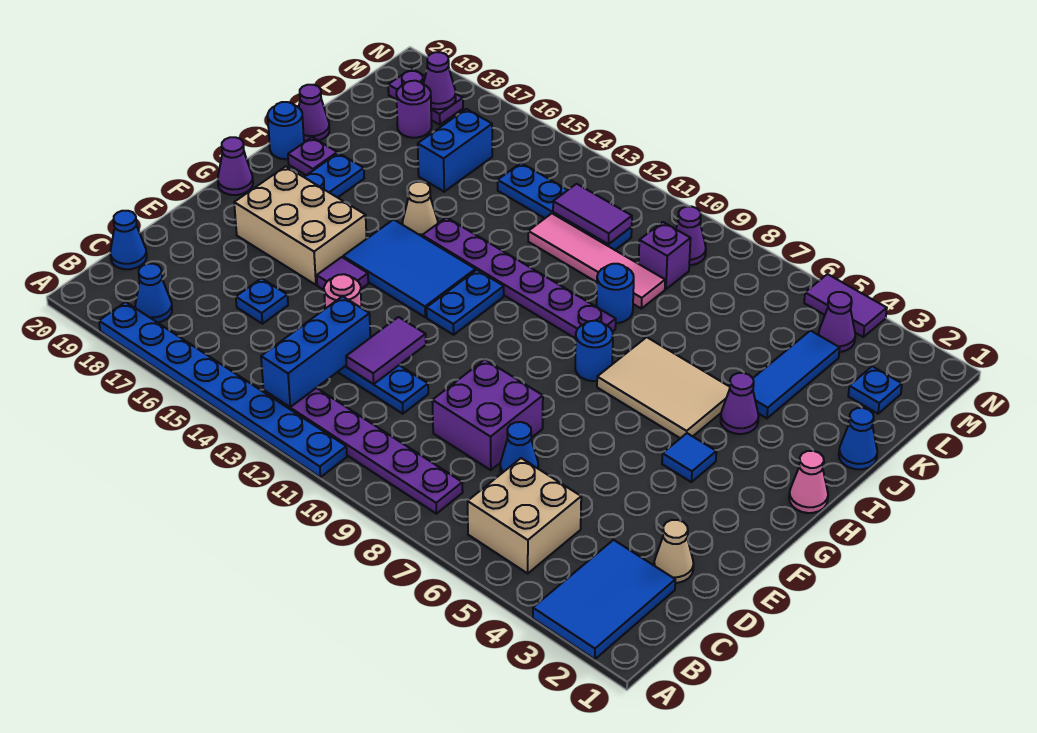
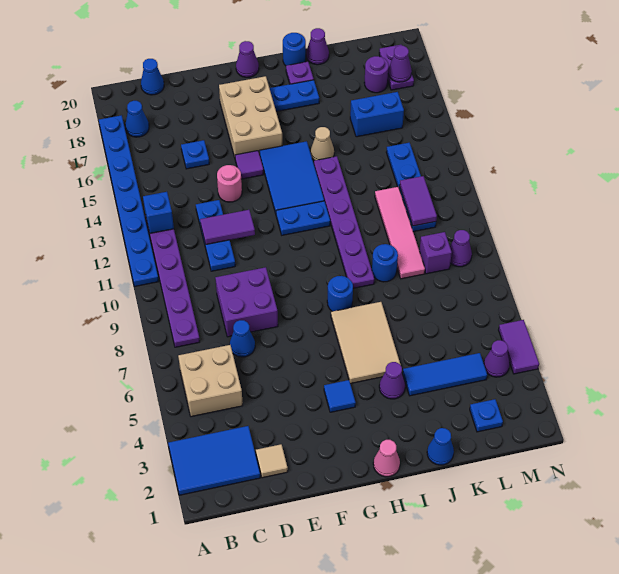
blue brick B13:D13 level 2 -> blue brick B13 level 2
tan cone D2 level 1 -> tan tile D2 level 1

